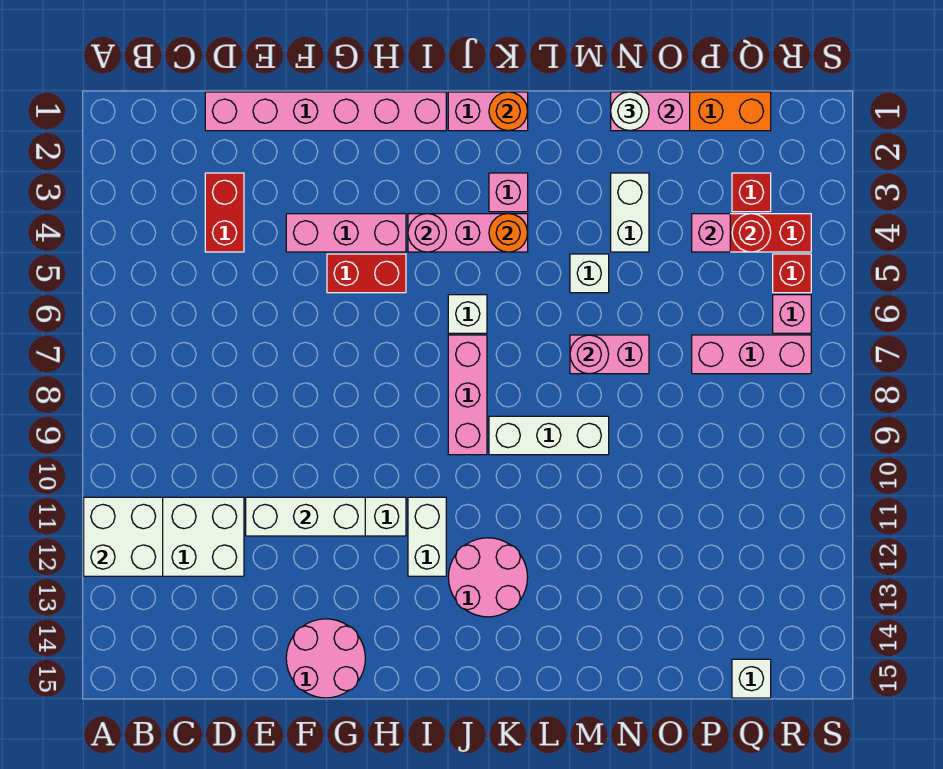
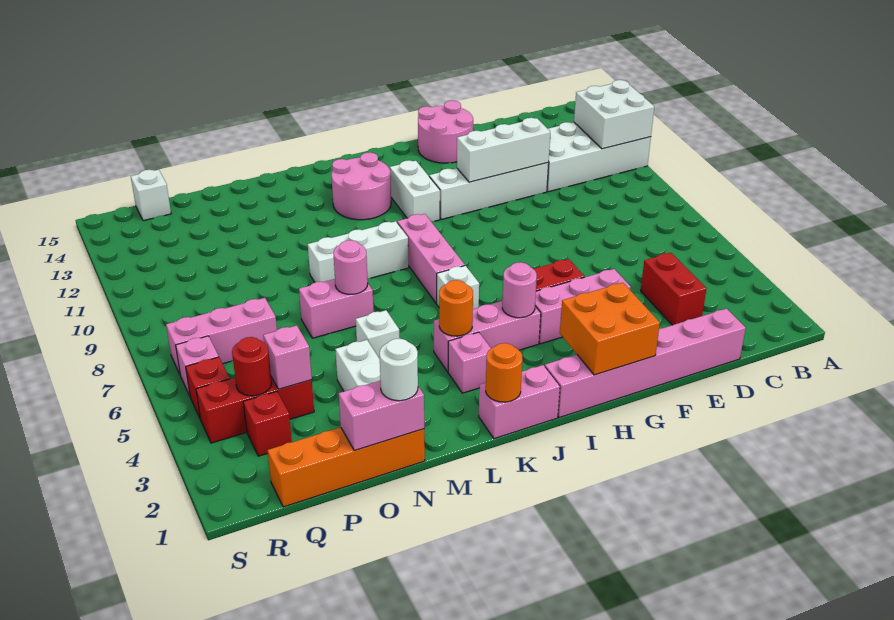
none -> orange brick G1:H2 level 2

